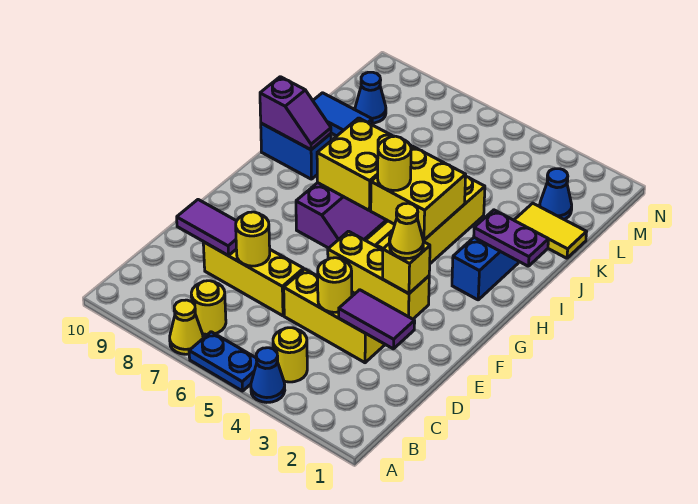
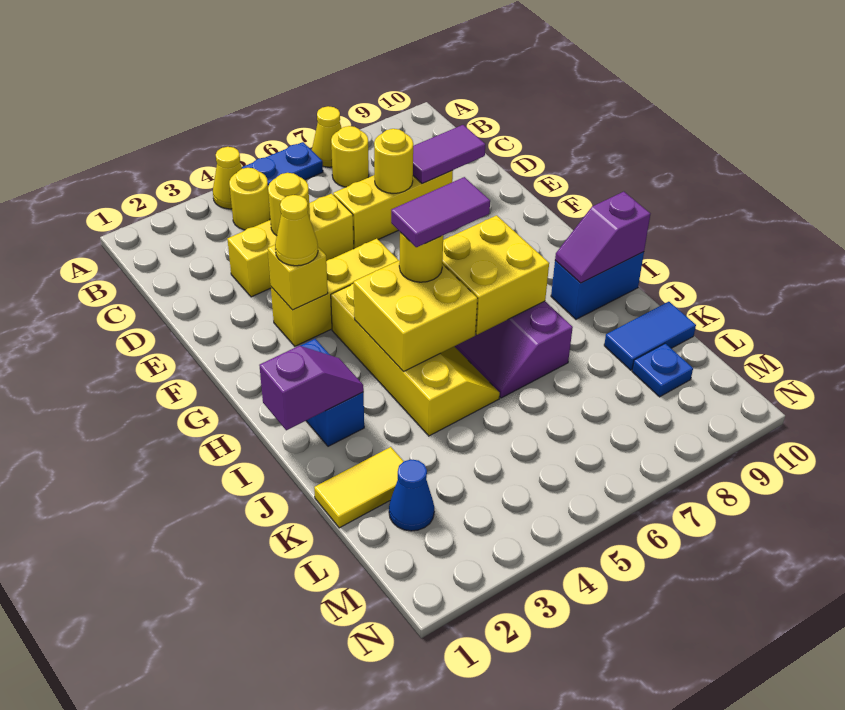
blue cone A4 level 1 -> yellow cone A4 level 1
purple tile D2:D3 level 2 -> purple tile H5:H6 level 4
purple plate I1:I2 level 2 -> purple slope I1:I2 level 2 top 1
blue cone L9 level 1 -> blue plate L9 level 1

